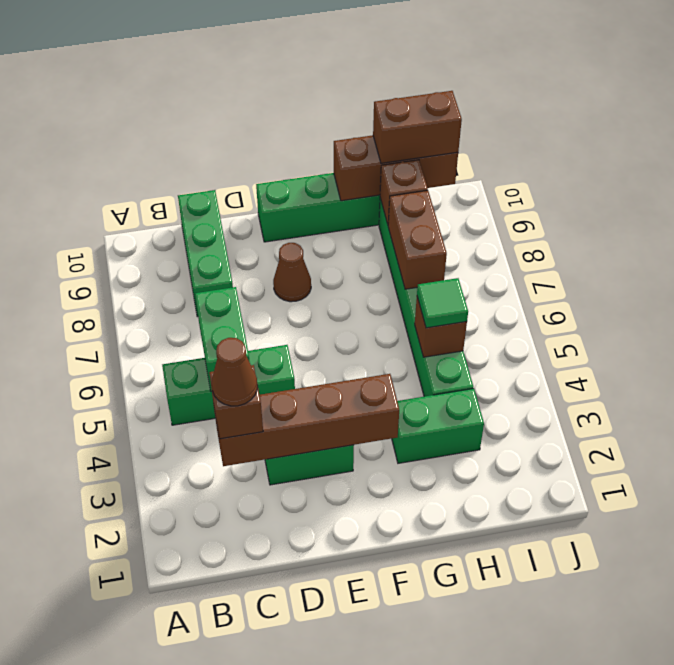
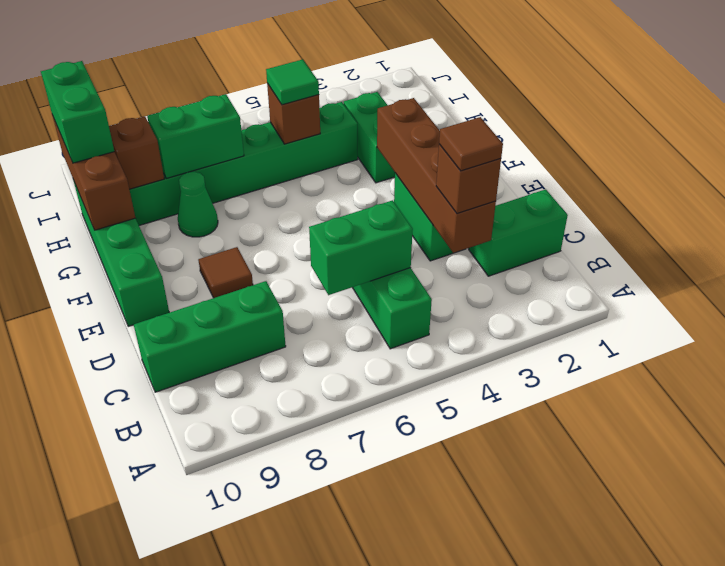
none -> green brick C1:C2 level 1
brown cone C3 level 4 -> brown tile C3 level 4
brown cone E8 level 1 -> brown tile E8 level 1
none -> green cone G8 level 1
brown brick H7:H8 level 2 -> green brick H7:H8 level 2
brown brick H10:I10 level 3 -> green brick H10:I10 level 3

